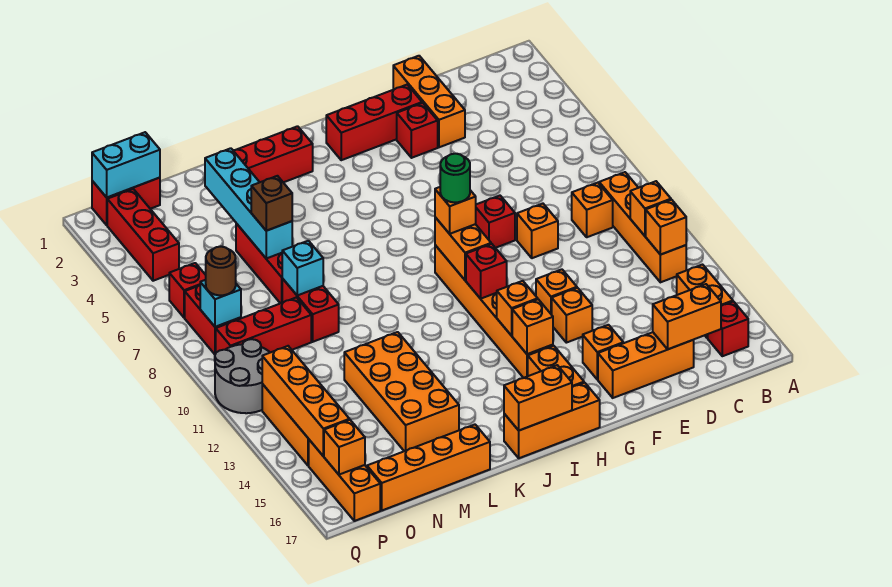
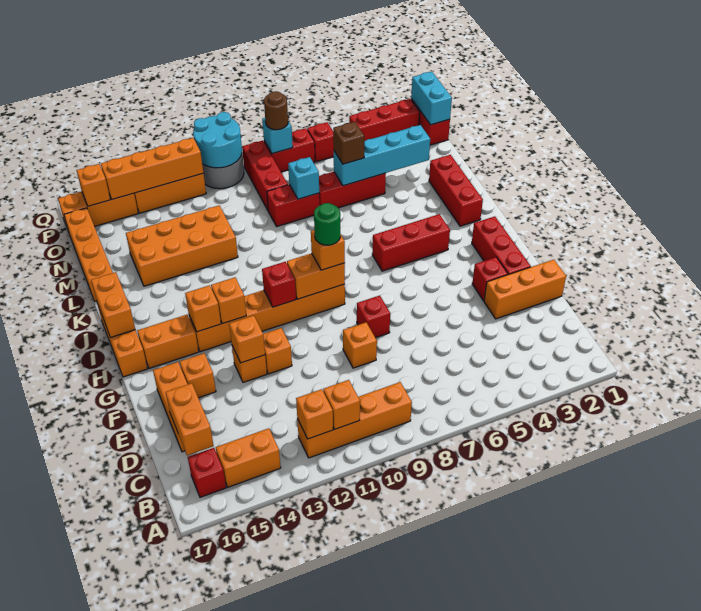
orange brick C9 level 1 -> orange brick F13 level 2
none -> red brick I4:I6 level 1
none -> cyan round brick P10:Q11 level 2

